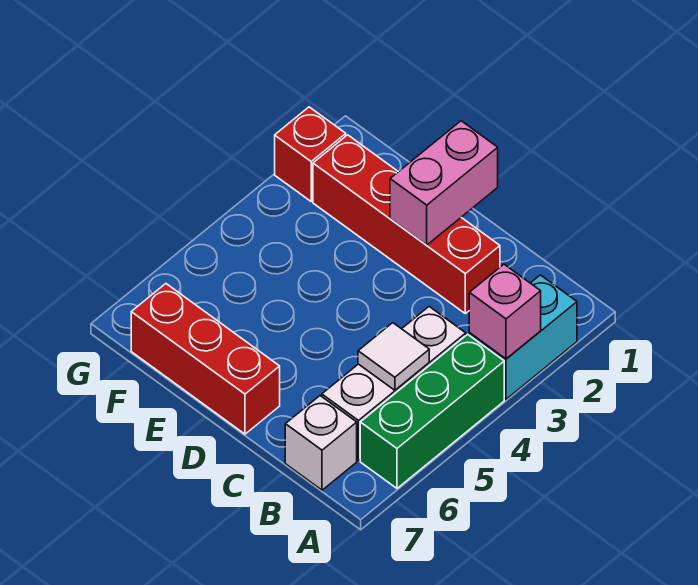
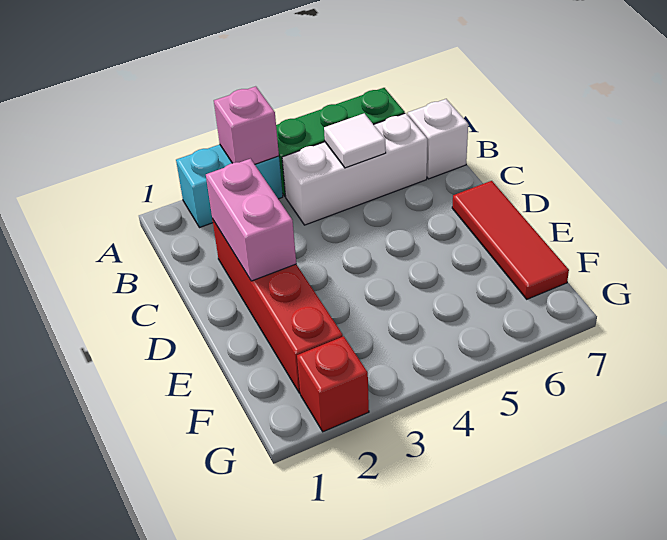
pink brick D1:D2 level 2 -> pink brick C2:D2 level 2
red brick D7:F7 level 1 -> red tile D7:F7 level 1

